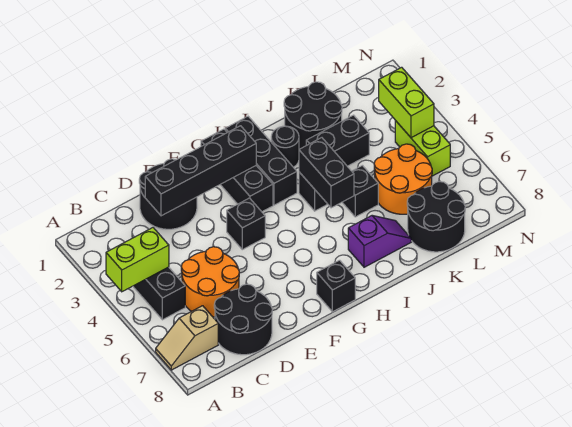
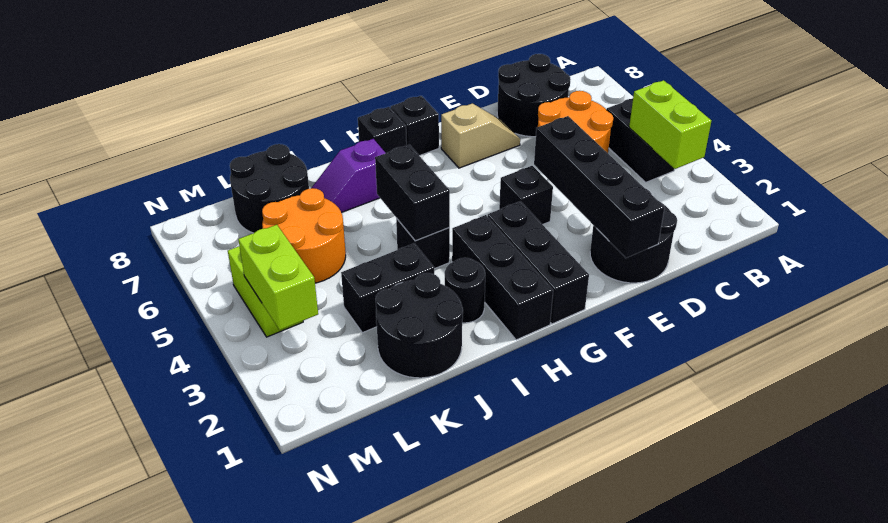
lime brick A4:B4 level 2 -> lime brick B3:B4 level 2
tan slope A7:B7 level 1 top B -> tan slope E7:F7 level 1 top F
black brick D2:G2 level 2 -> black brick E1:E4 level 2
black brick J5 level 1 -> black brick H8 level 1

